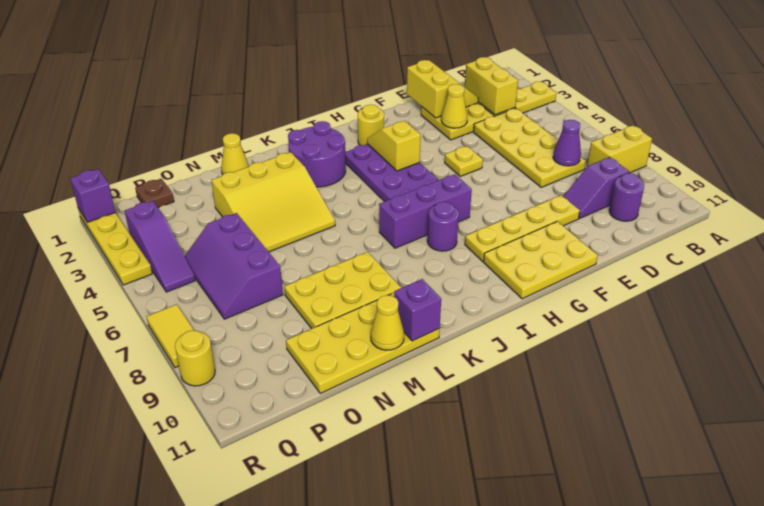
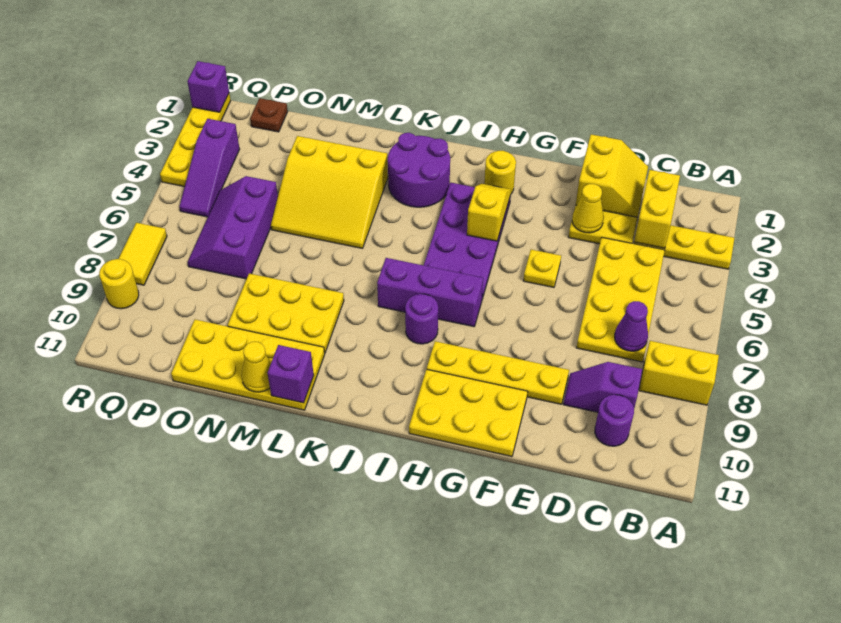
yellow cone M1 level 1 -> none

